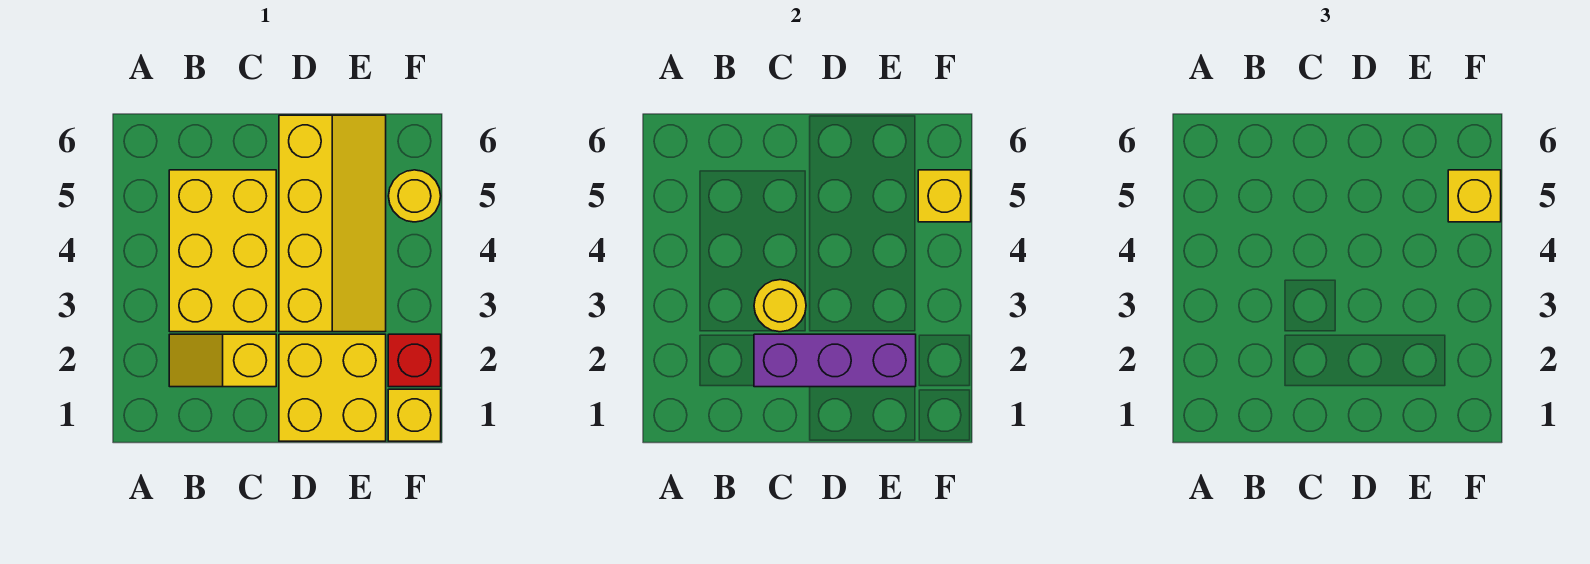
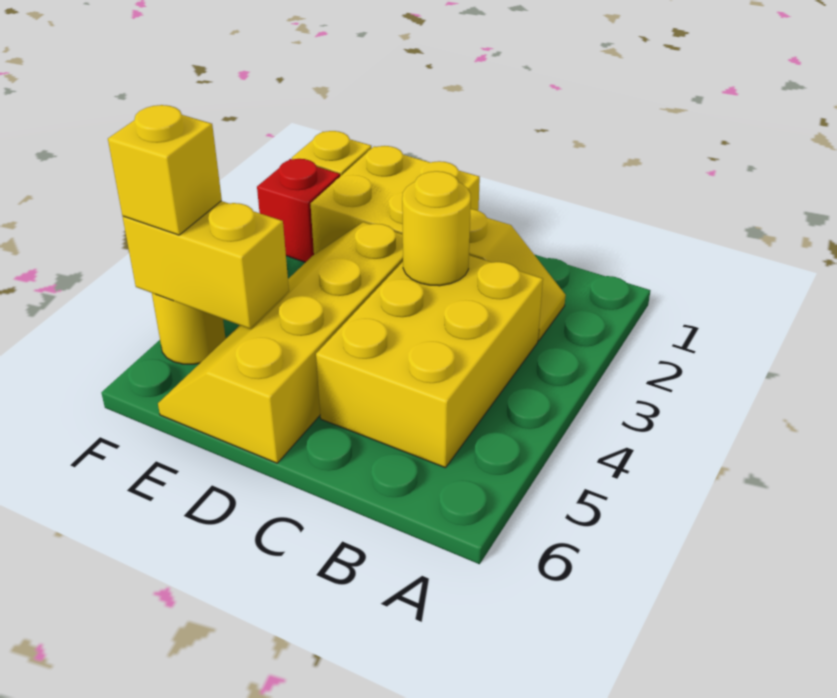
purple brick C2:E2 level 2 -> none
yellow brick F5 level 2 -> yellow brick E5:F5 level 2

